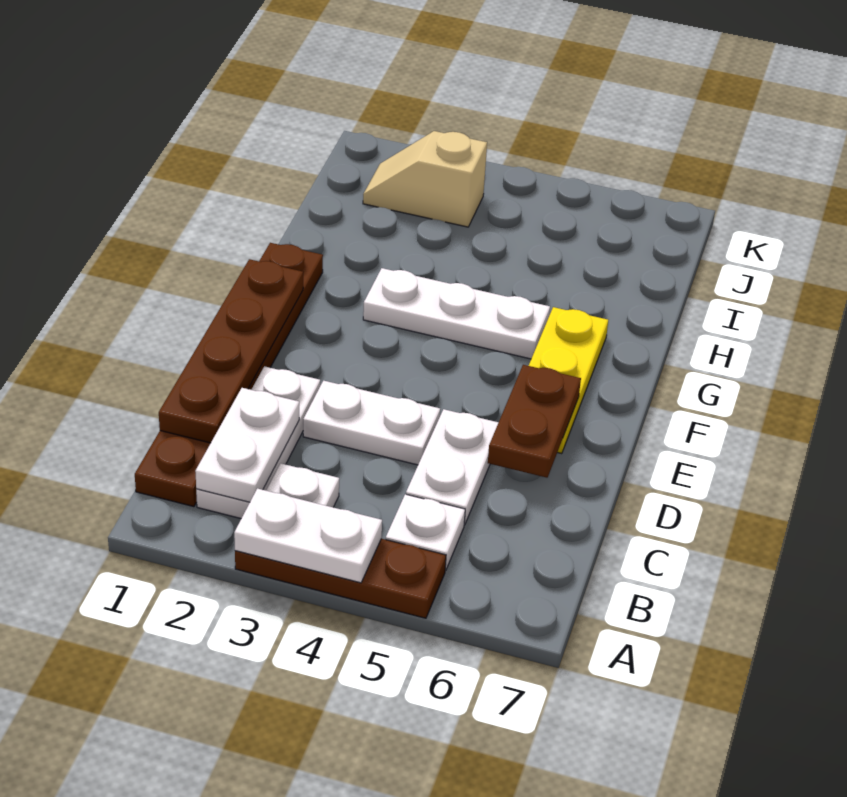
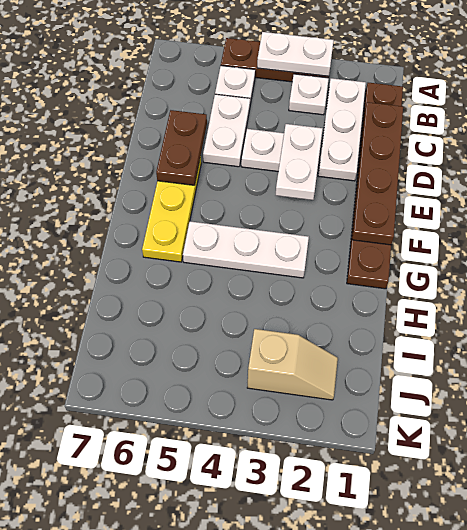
white plate B2:C2 level 2 -> white plate D3:E3 level 2

